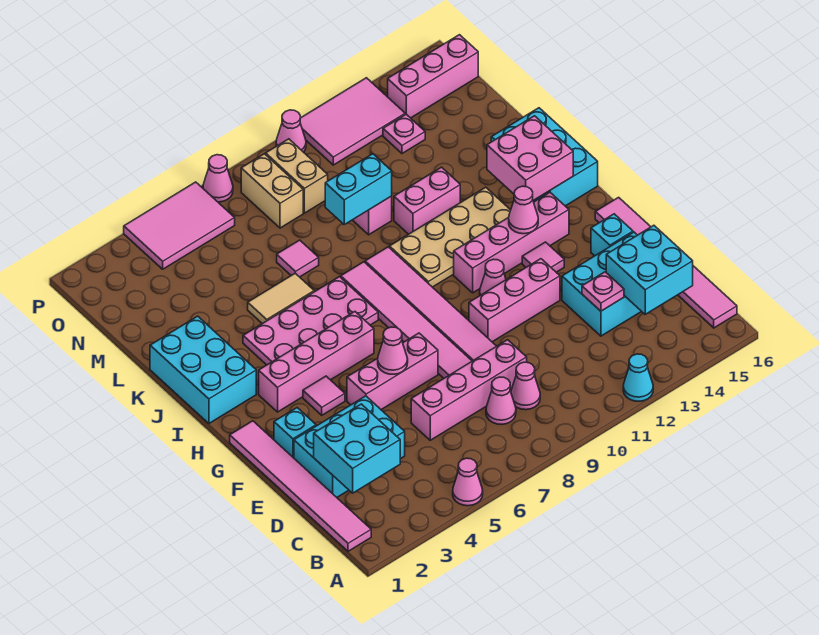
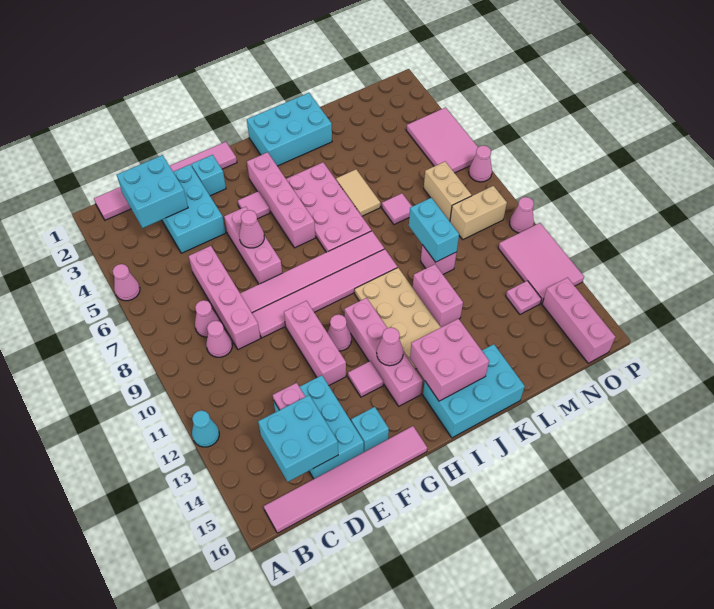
tan brick N8:O8 level 1 -> tan brick N7:N8 level 1

